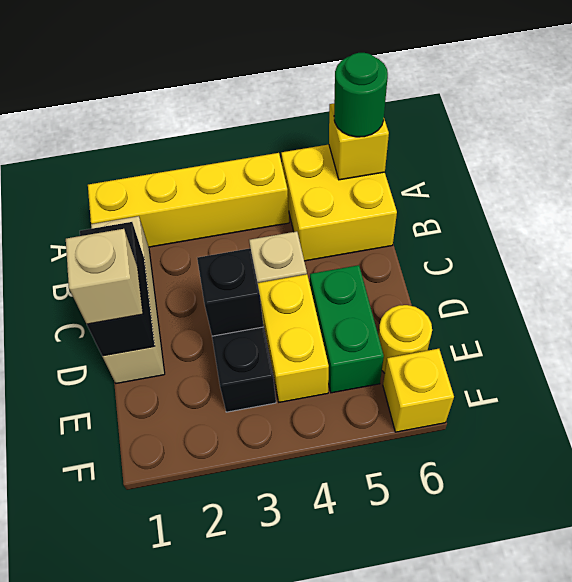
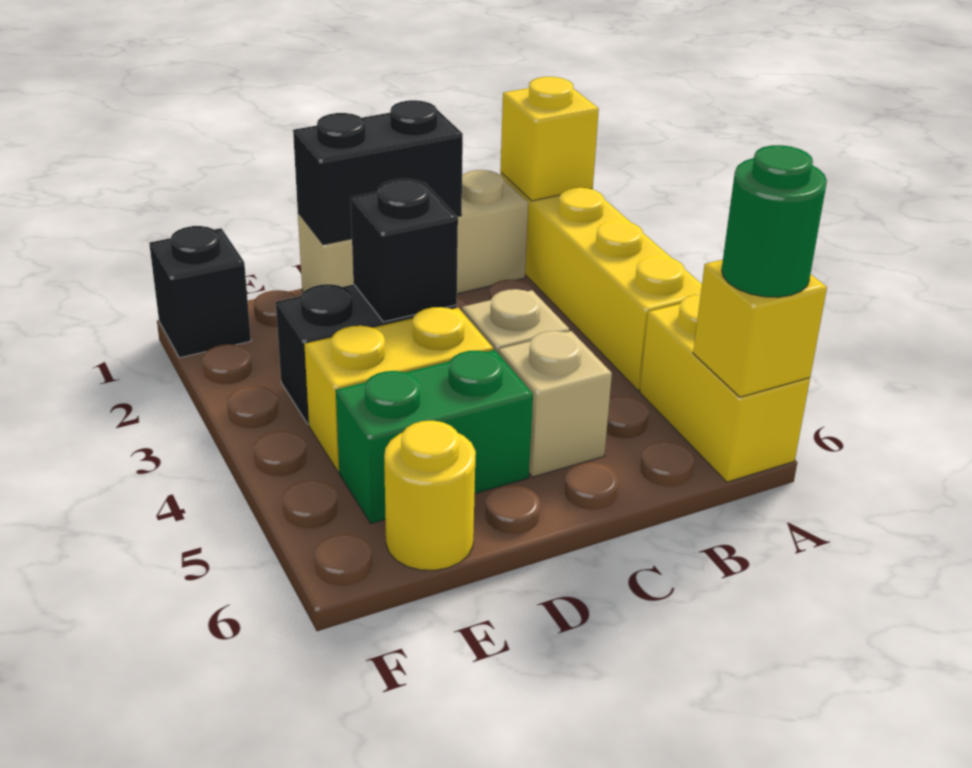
yellow brick A5:B6 level 1 -> yellow brick A5:A6 level 1
tan brick D1 level 3 -> tan brick C5 level 1
none -> black brick F1 level 1
yellow brick F6 level 1 -> yellow brick A1 level 2

